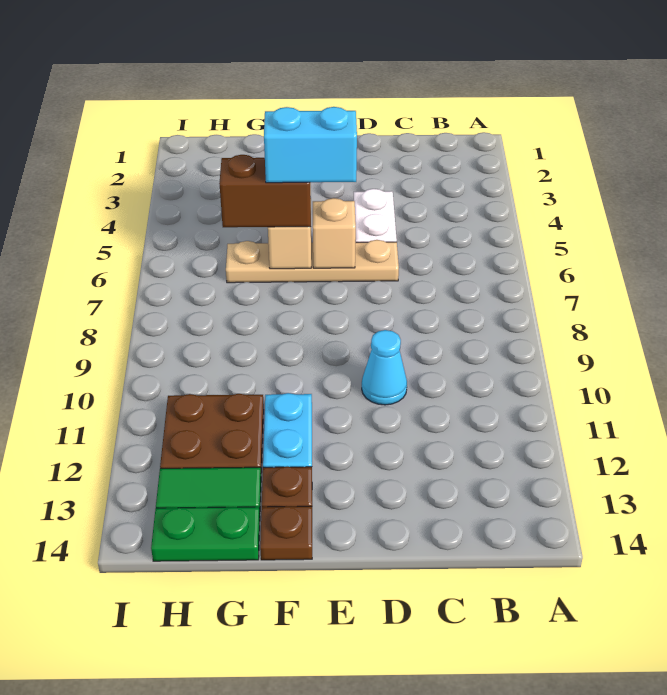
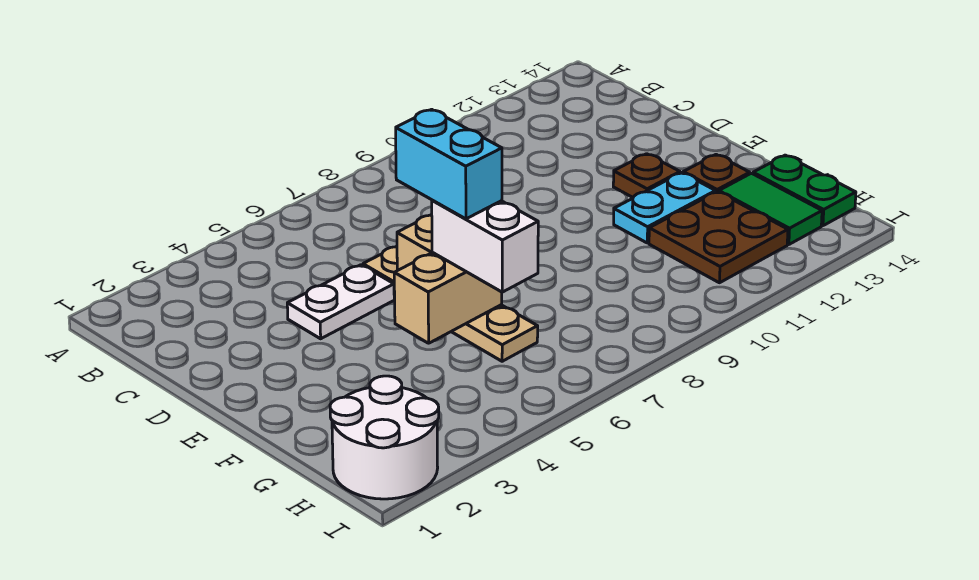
cyan cone D10 level 1 -> none
brown brick F6:G6 level 3 -> white brick F6:G6 level 3
brown plate F14 level 1 -> brown plate E12 level 1
none -> white round brick H1:I2 level 1

